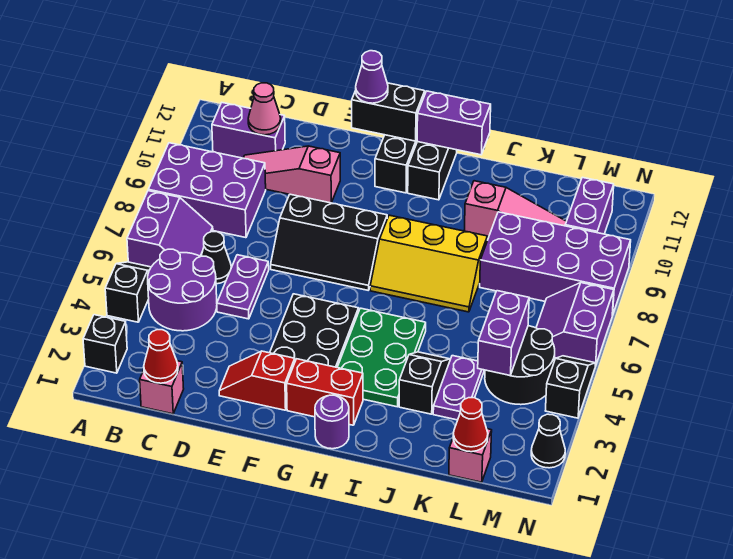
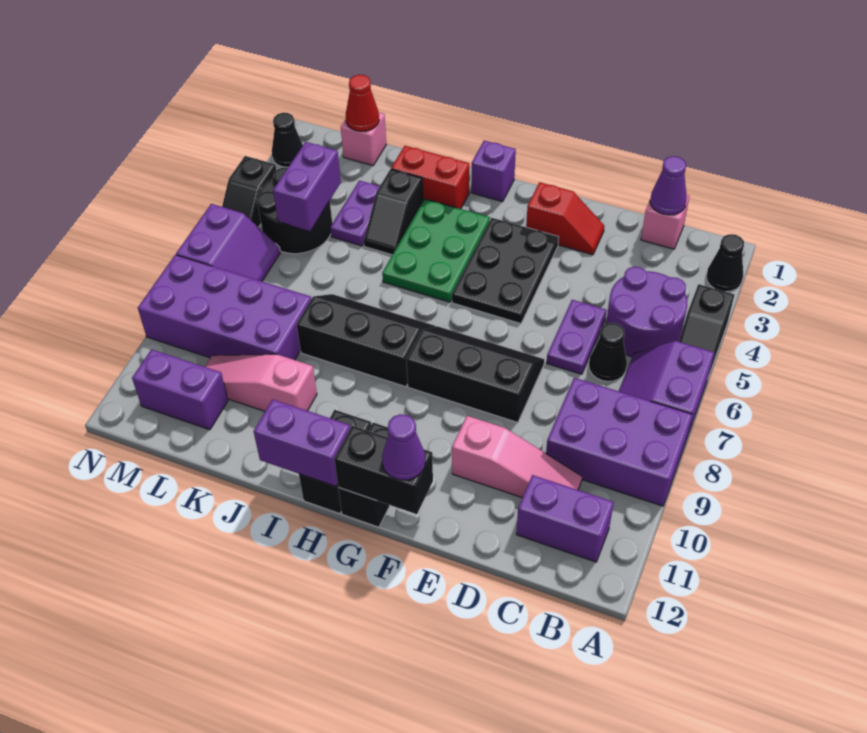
black brick A2 level 1 -> black cone A2 level 1
red cone C1 level 2 -> purple cone C1 level 2
pink cone C11 level 2 -> none
red brick G2:H2 level 1 -> red brick I2:J2 level 1
purple round brick H1 level 1 -> purple brick H1 level 1
yellow slope H7:J8 level 1 top 8 -> black slope H7:J8 level 1 top 8
purple brick M10:M11 level 1 -> purple brick L11:M11 level 1

